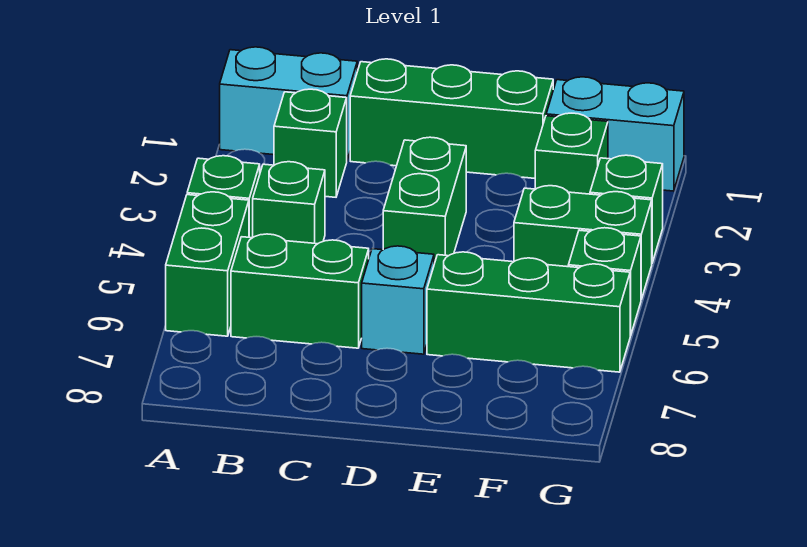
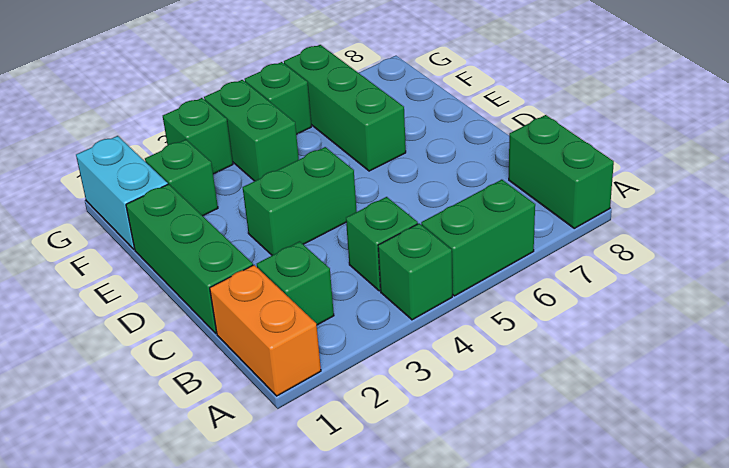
cyan brick A1:B1 level 1 -> orange brick A1:B1 level 1
green brick B6:C6 level 1 -> green brick A8:B8 level 1
cyan brick D6 level 1 -> none

